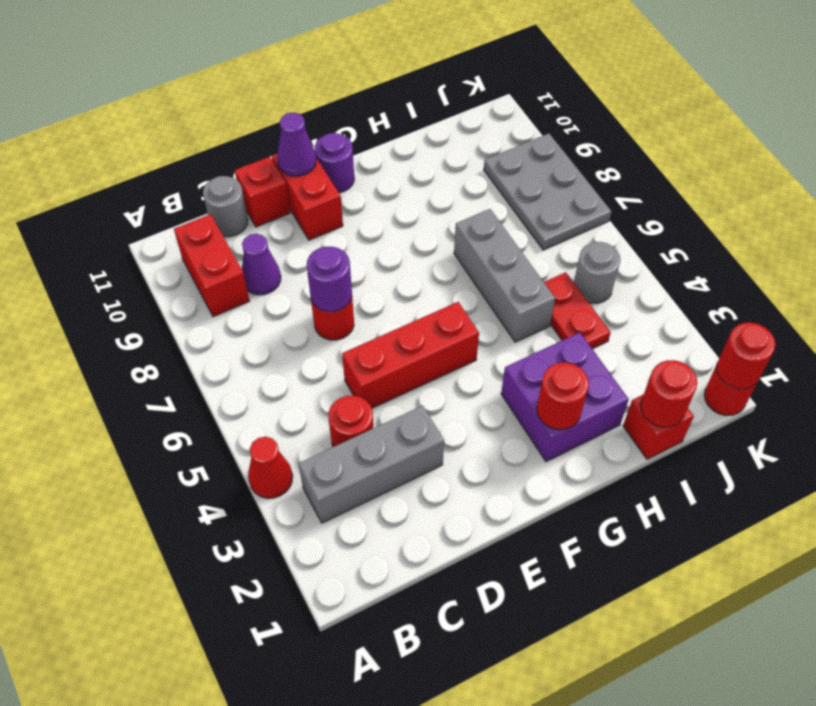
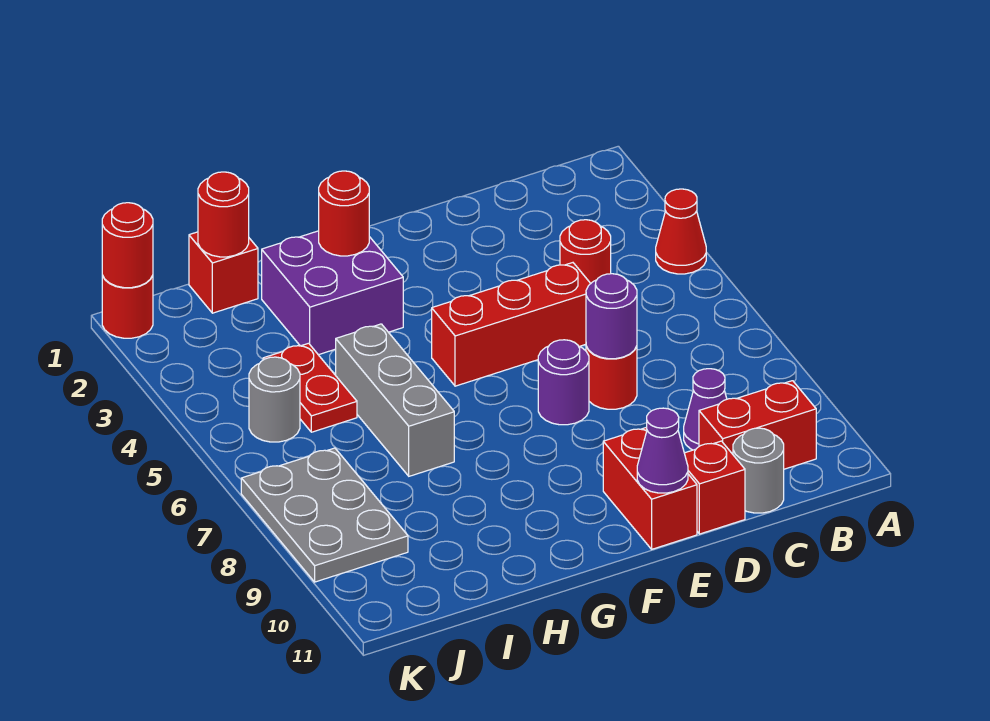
grey brick B3:D3 level 1 -> none
red brick B9:B10 level 1 -> red brick B10:C10 level 1
purple round brick F11 level 1 -> purple round brick E7 level 1

